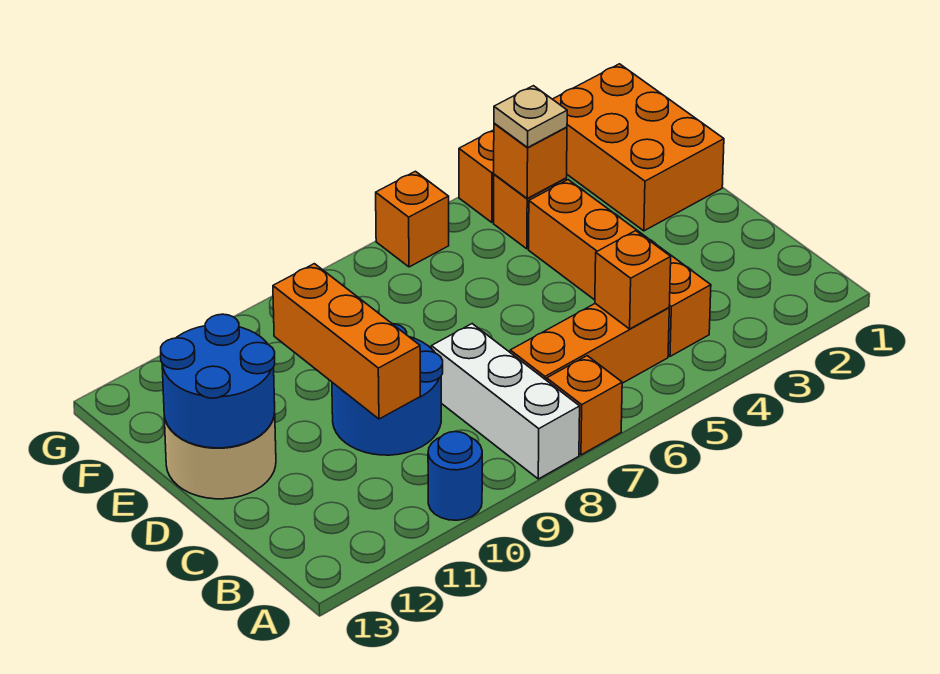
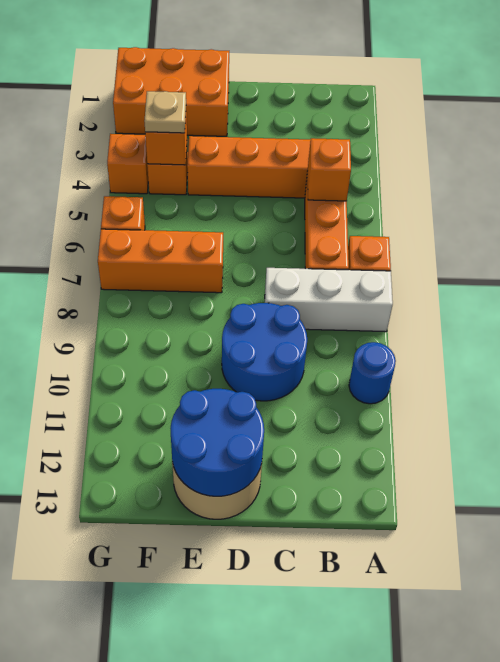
orange brick C10:E10 level 2 -> orange brick E7:G7 level 1

